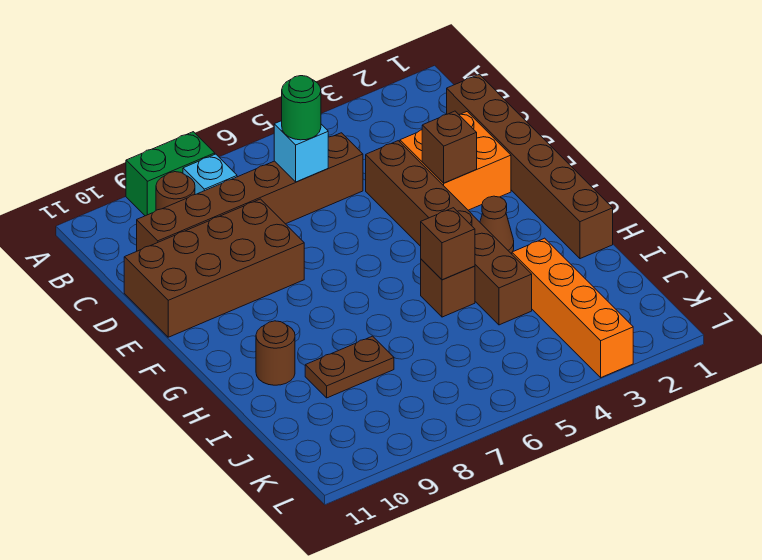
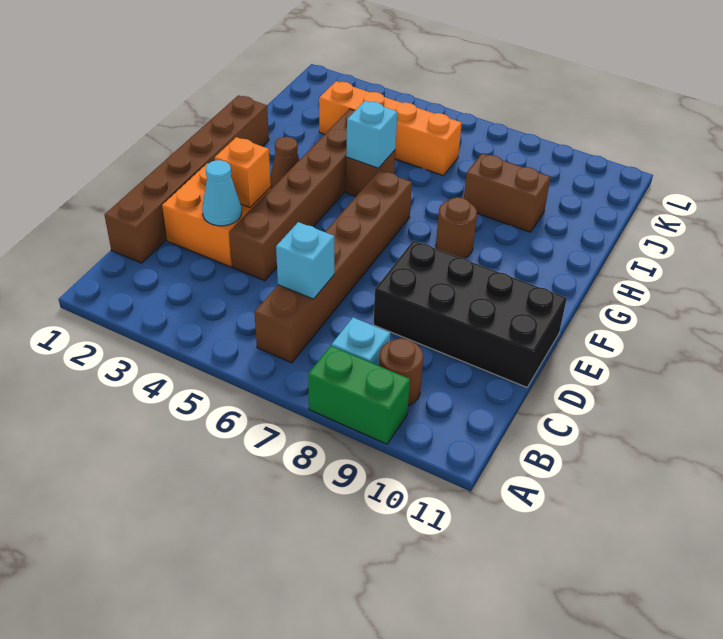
brown brick C5:C10 level 1 -> brown brick B6:G6 level 1
green round brick C6 level 3 -> none
none -> cyan cone D3 level 2
brown brick D8:E11 level 1 -> black brick D8:E11 level 1
brown brick E3 level 2 -> orange brick E3 level 2
brown brick H5 level 2 -> cyan brick H5 level 2
brown round brick H10 level 1 -> brown round brick G8 level 1
orange brick I3:L3 level 1 -> orange brick J3:J6 level 1
brown plate I8:I9 level 1 -> brown brick I8:I9 level 1

